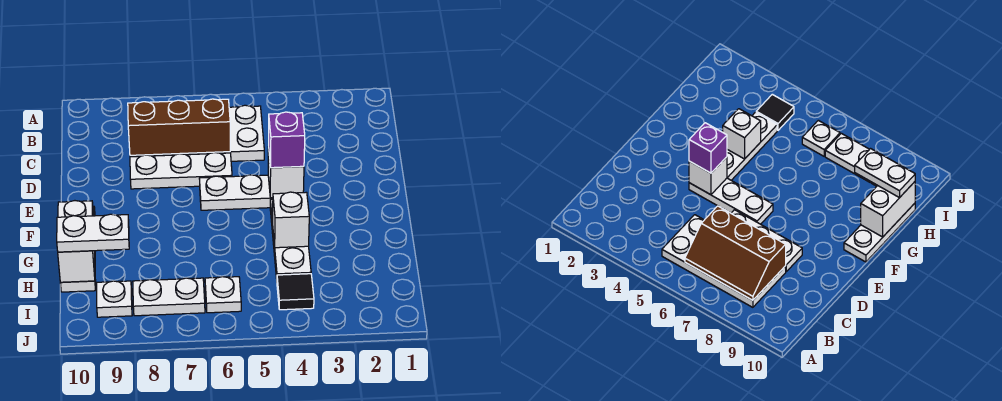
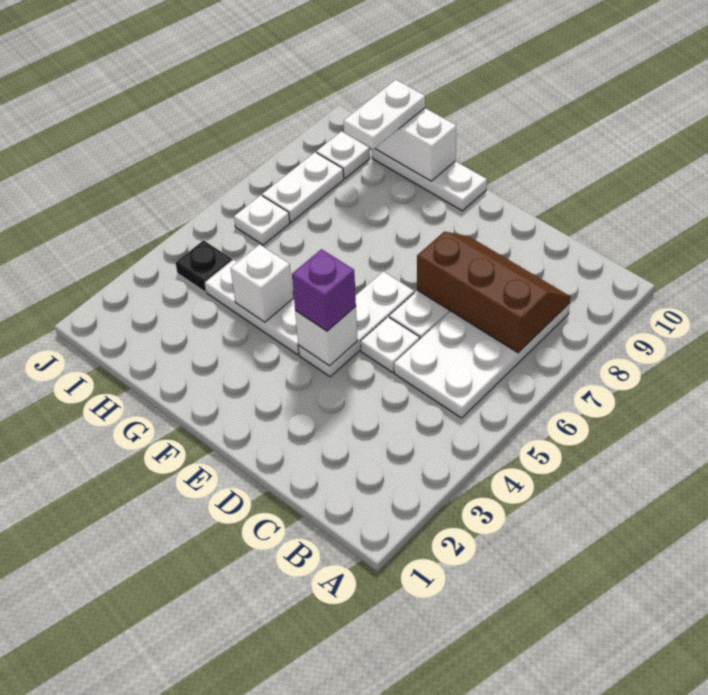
brown slope B6:C8 level 2 top C -> brown slope B7:D8 level 2 top 7
none -> white plate D5 level 1
black tile I4 level 1 -> black plate I4 level 1

